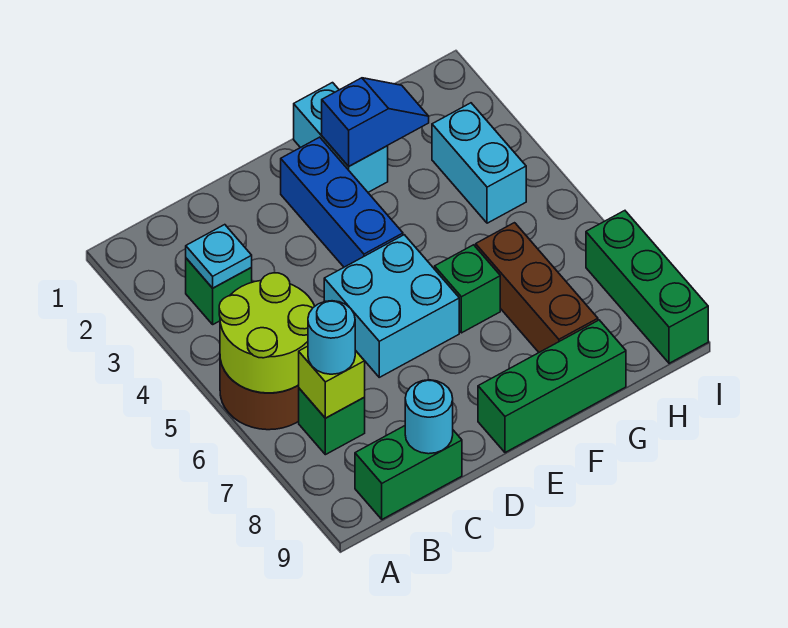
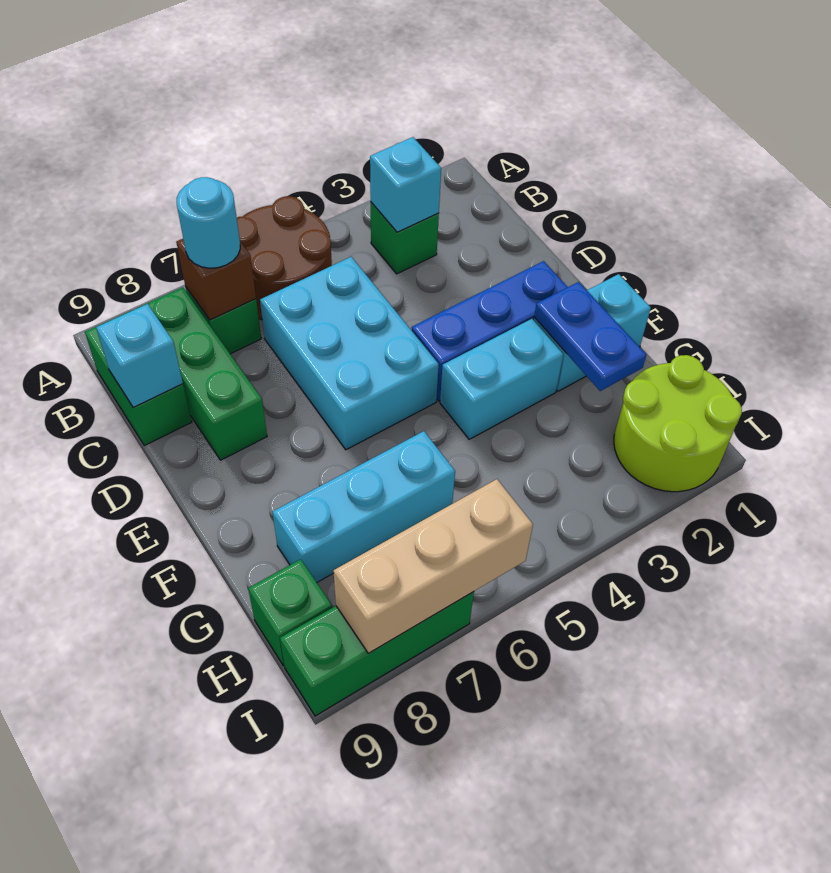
lime round brick A5:B6 level 2 -> lime round brick H1:I2 level 1
cyan plate B3 level 2 -> cyan brick B3 level 2
lime brick B7 level 2 -> brown brick B7 level 2
cyan round brick C9 level 2 -> cyan brick C9 level 2
cyan brick D5:E6 level 1 -> cyan brick C5:E6 level 1
green brick E9:G9 level 1 -> green brick B8:D8 level 1
blue slope F2:G2 level 2 top F -> blue plate F2:G2 level 2
green brick F6 level 1 -> green brick H9 level 1
brown brick G6:G8 level 1 -> cyan brick G6:G8 level 1
cyan brick H3:H4 level 1 -> cyan brick F3:F4 level 1
none -> tan brick I6:I8 level 2

